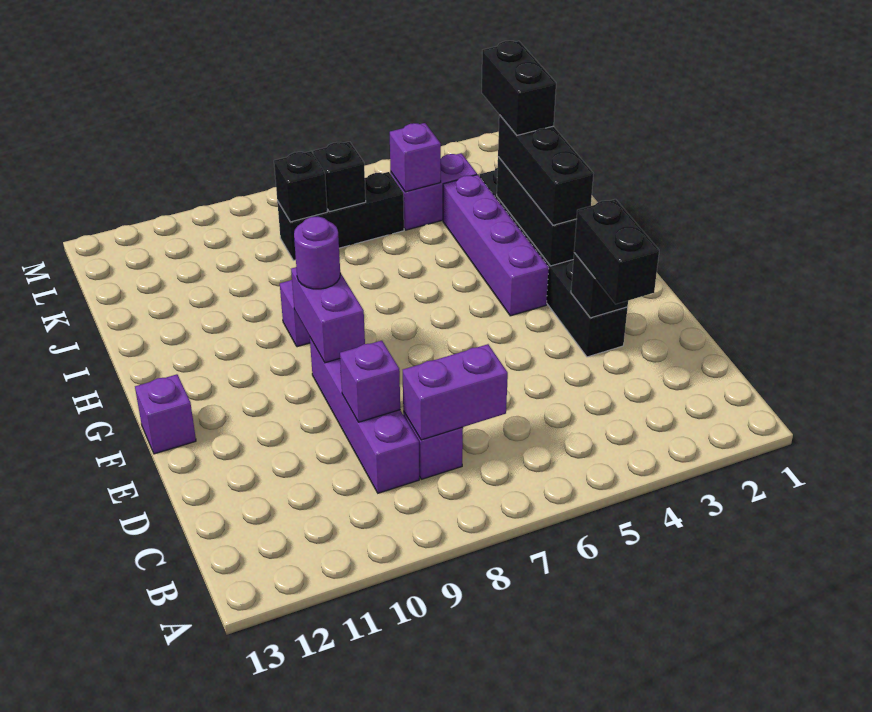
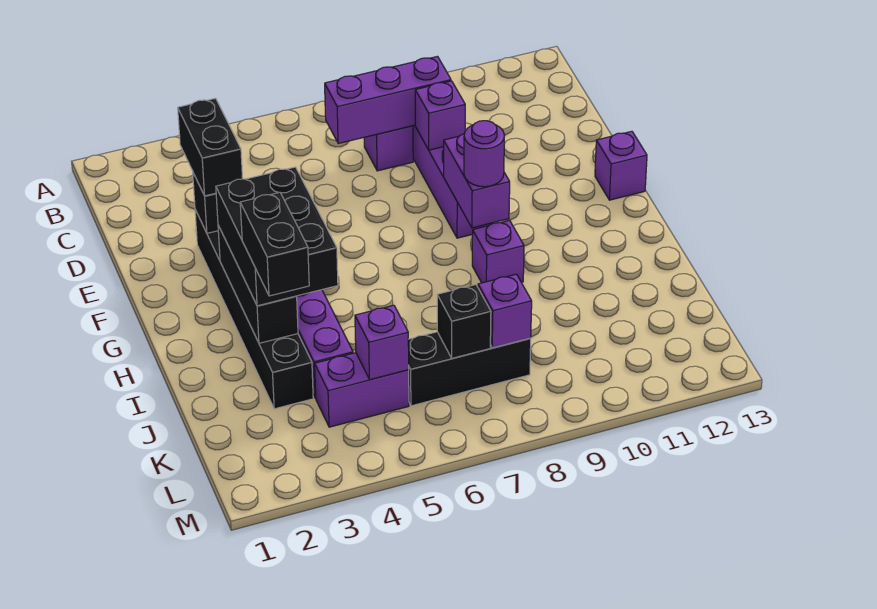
purple brick C7:C8 level 2 -> purple brick C7:C9 level 2
black brick G3:I3 level 3 -> black brick G3:I4 level 3
black brick K8 level 2 -> purple brick K8 level 2

